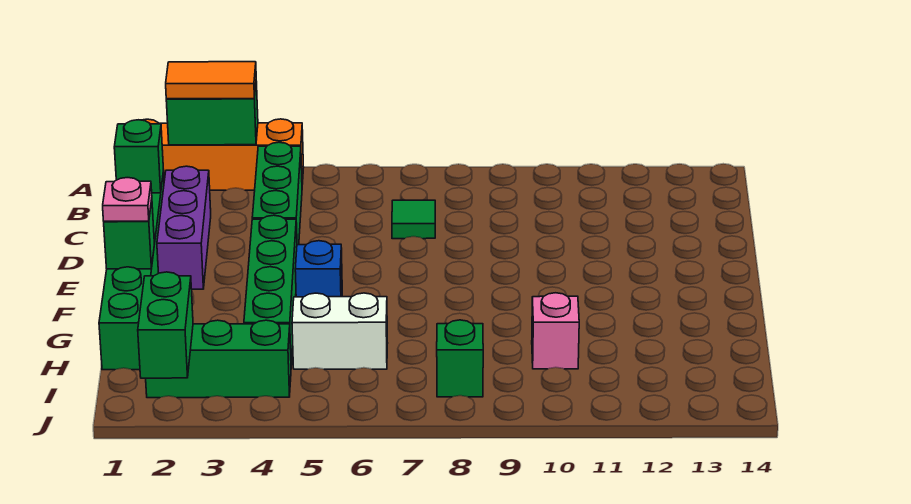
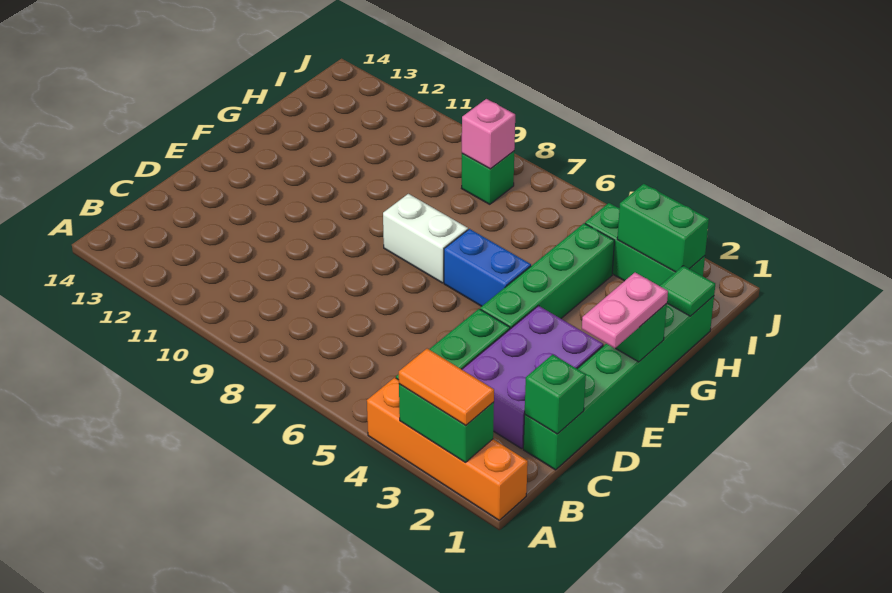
purple brick C2:E2 level 1 -> purple brick C2:E3 level 1
green tile C7 level 1 -> green tile H1 level 2
pink plate F1 level 3 -> pink plate E1:F1 level 3
blue brick F5 level 1 -> blue brick F5:F6 level 1
white brick H5:H6 level 1 -> white brick F7:F8 level 1
pink brick H10 level 1 -> pink brick I8 level 2
green brick I2:J2 level 2 -> green brick I2:I3 level 2

